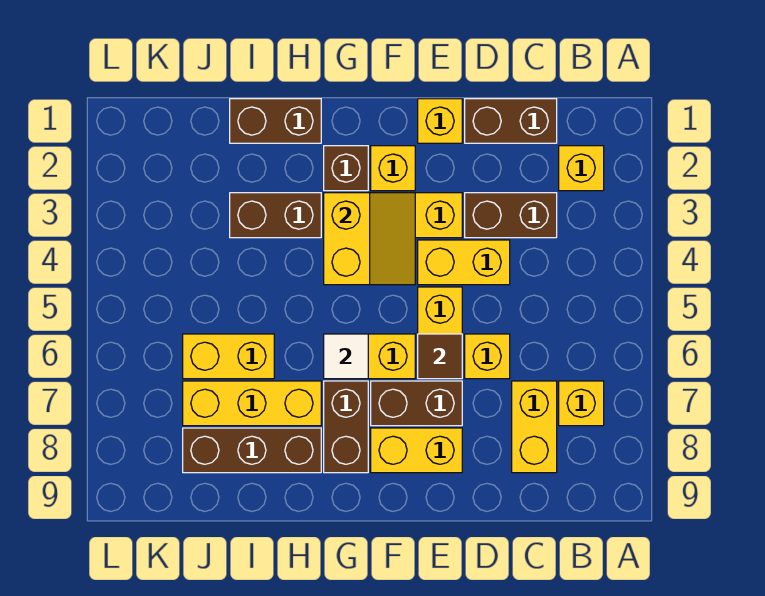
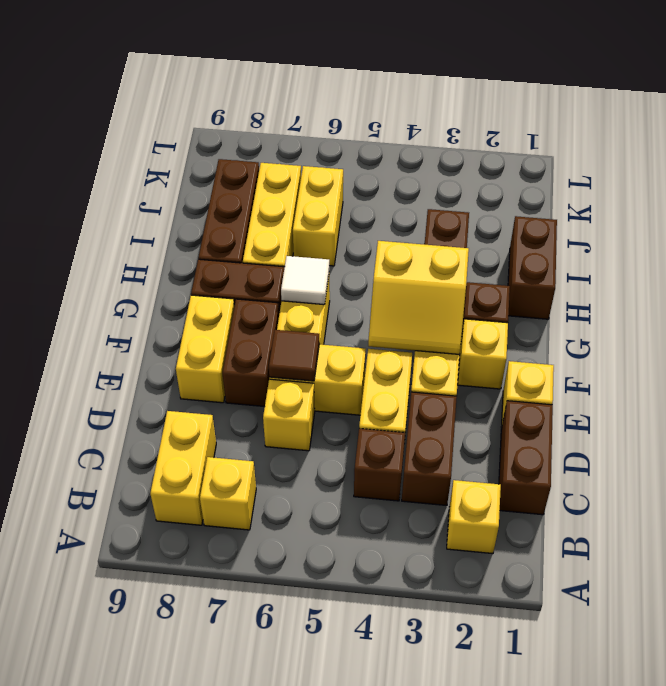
none -> brown brick C4 level 1
yellow brick C7:C8 level 1 -> yellow brick B8:C8 level 1

